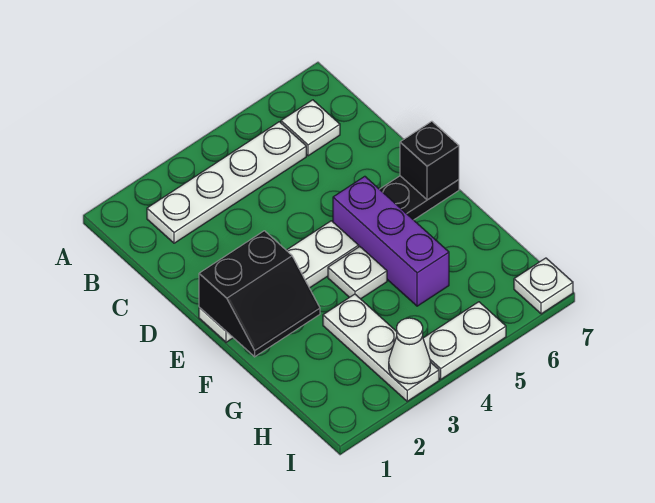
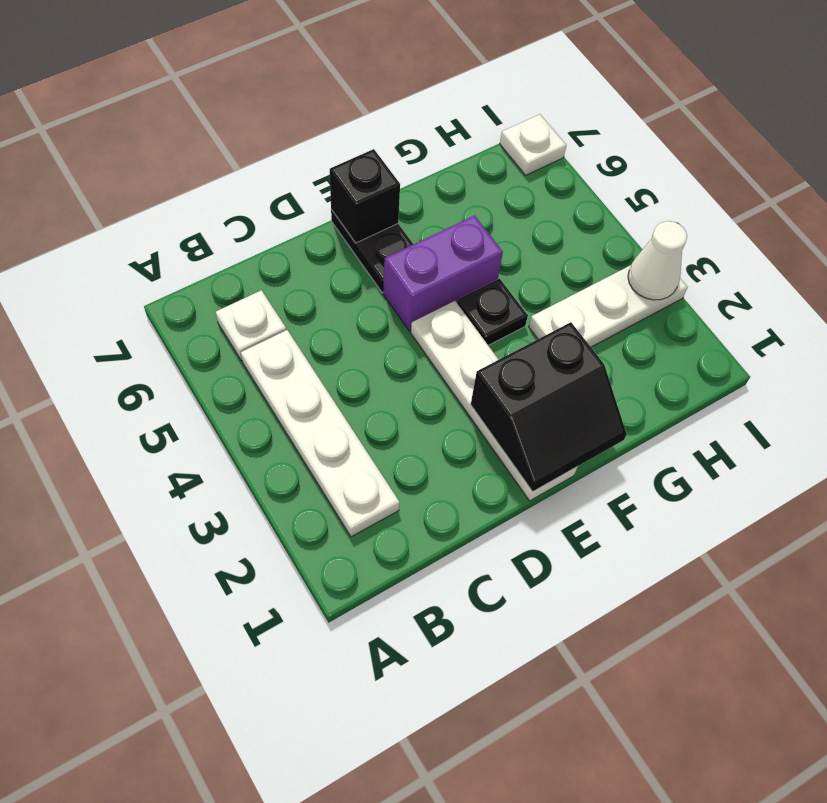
black slope E1:F2 level 2 top E -> black slope E1:F2 level 2 top 2
purple brick E5:G5 level 1 -> purple brick E5:F5 level 1
white plate F4 level 1 -> black plate F4 level 1
white plate I4:I5 level 1 -> none

